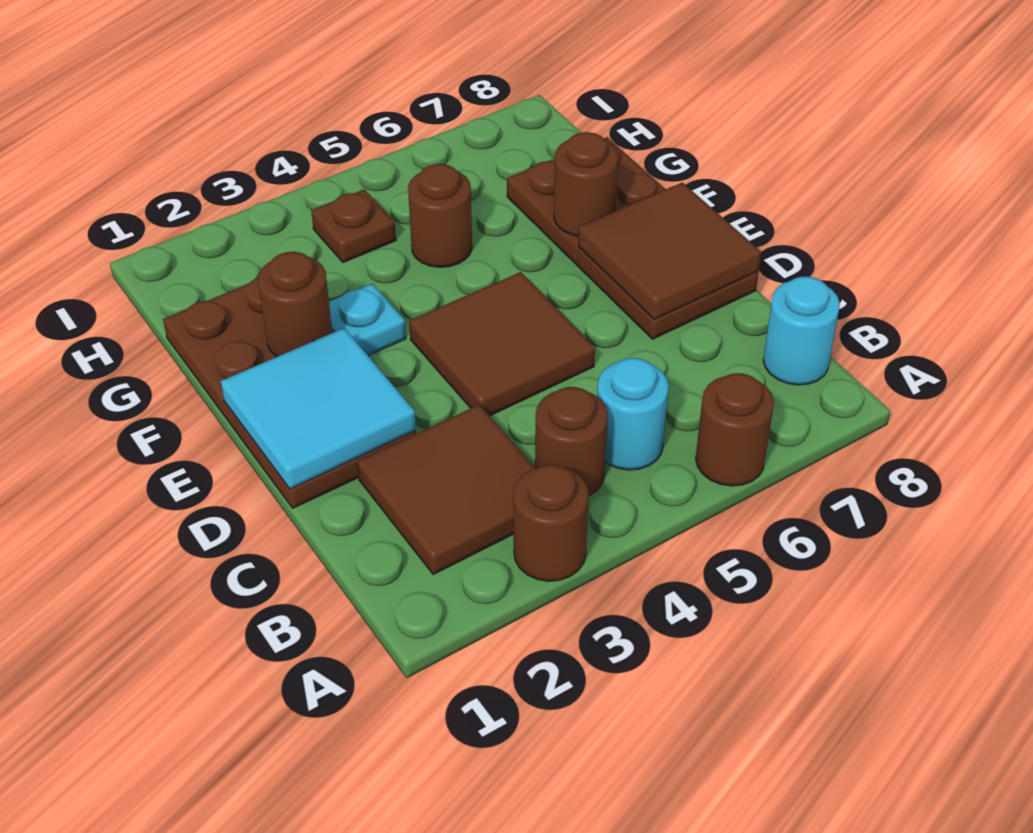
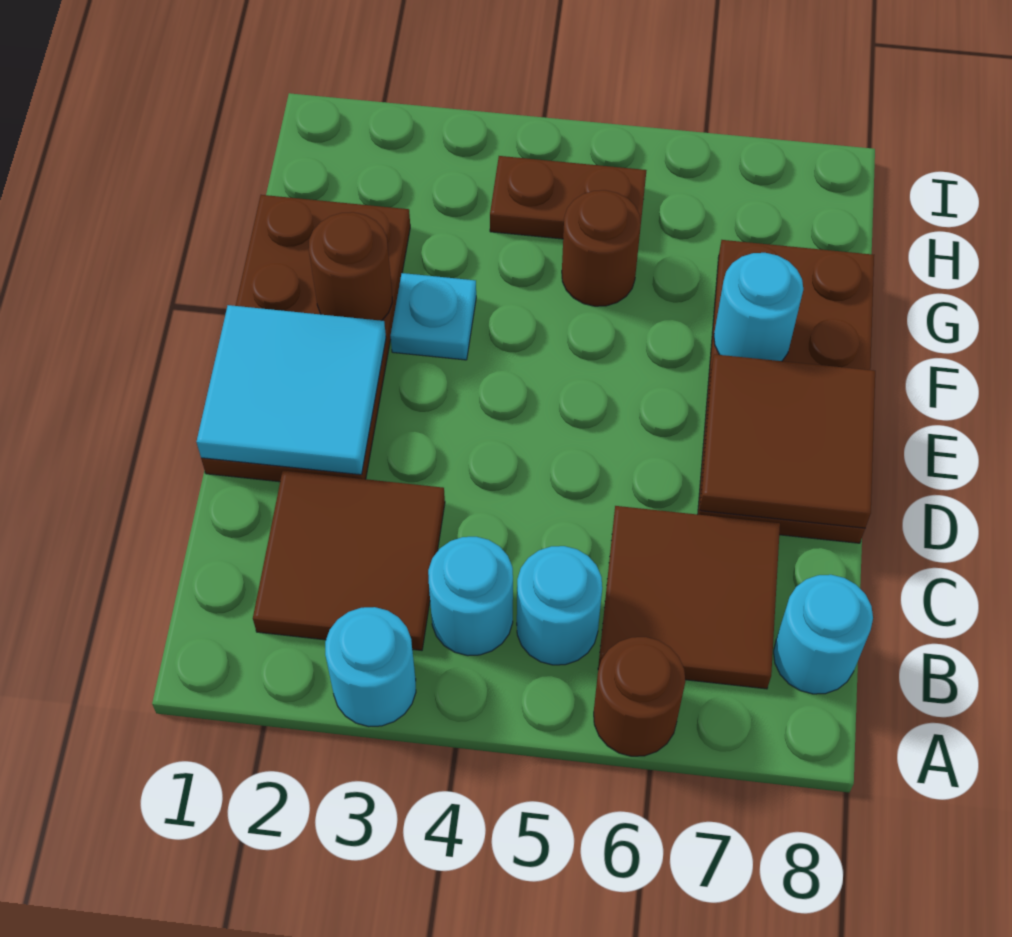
brown round brick A3 level 1 -> cyan round brick A3 level 1
brown round brick B4 level 1 -> cyan round brick B4 level 1
brown tile D4:E5 level 1 -> brown tile B6:C7 level 1
brown round brick F7 level 2 -> cyan round brick F7 level 2
brown plate H4 level 1 -> brown plate H4:H5 level 1

